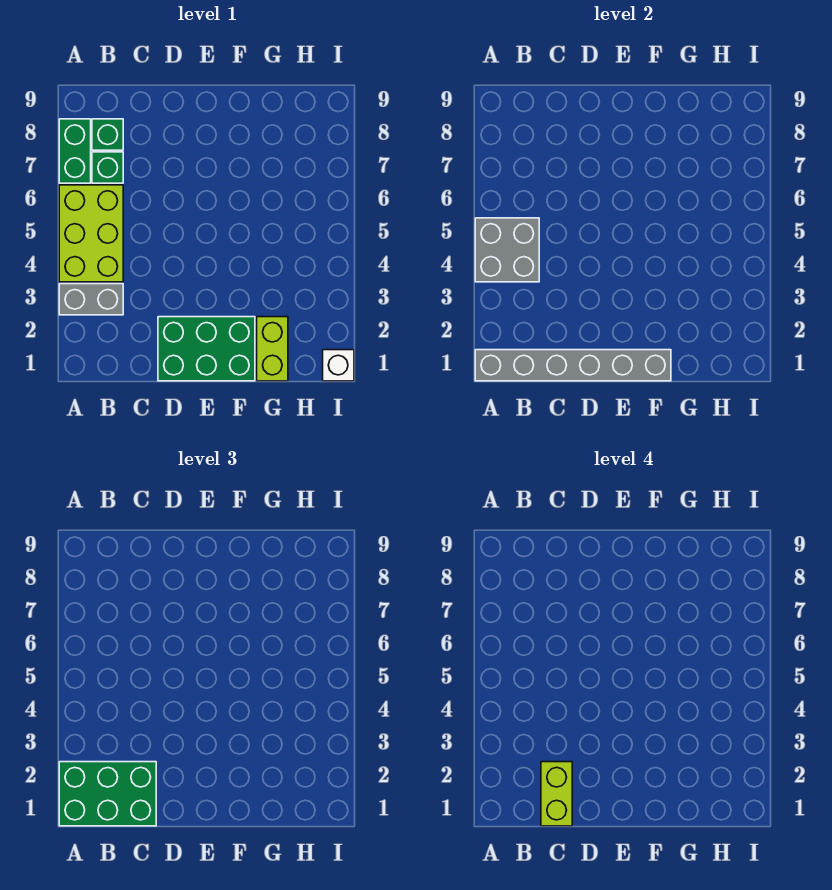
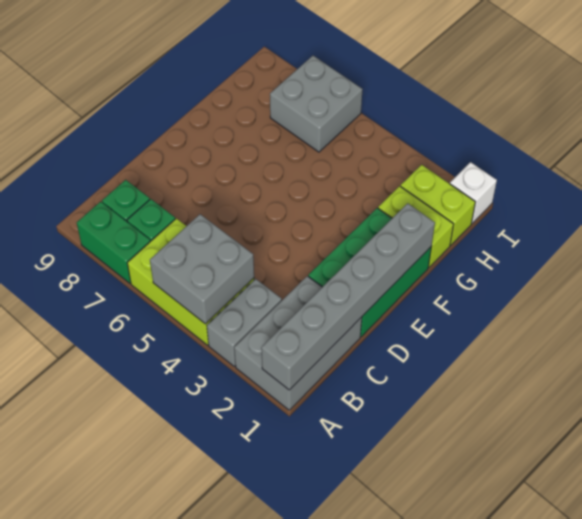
none -> grey brick A1:C2 level 1
green brick A1:C2 level 3 -> none
lime brick C1:C2 level 4 -> lime brick H1:H2 level 1
none -> grey brick H6:I7 level 1

